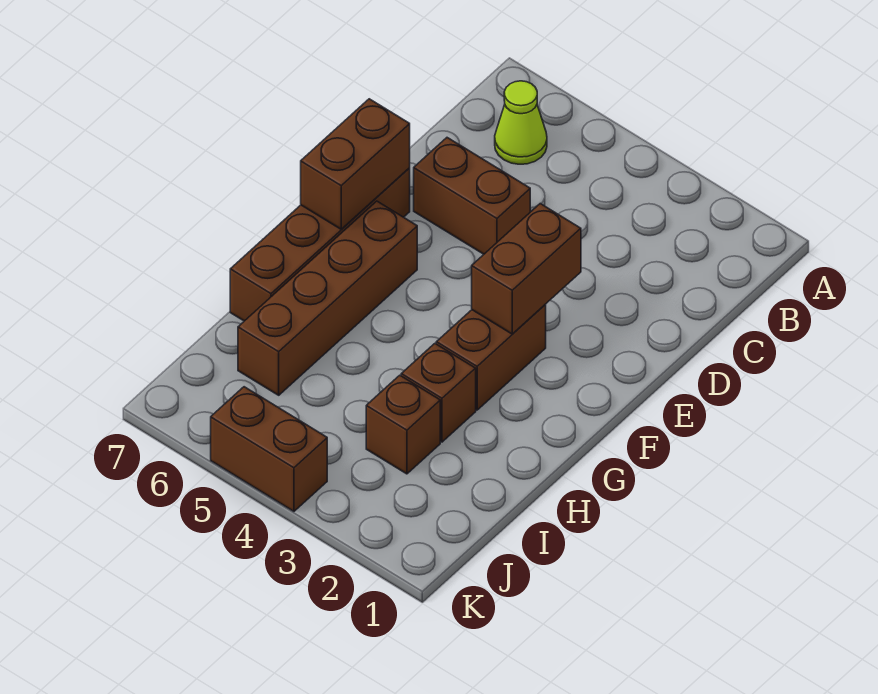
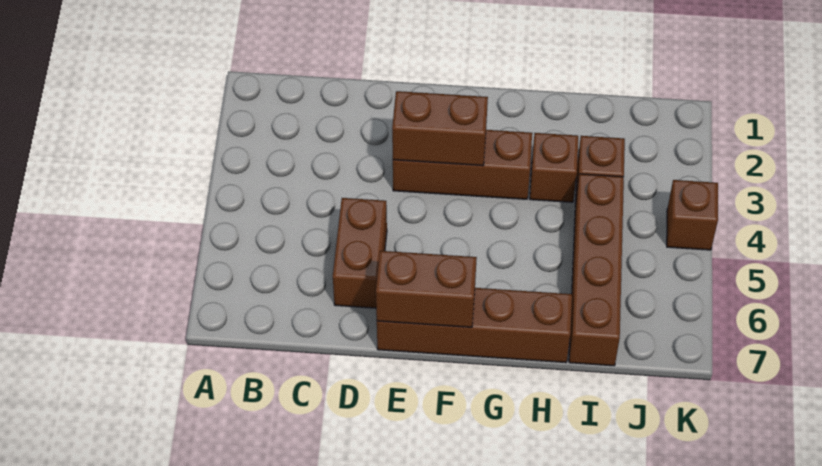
lime cone B6 level 1 -> none
brown brick F3:G3 level 1 -> brown brick E3:G3 level 1
brown brick F6:I6 level 1 -> brown brick I4:I7 level 1
brown brick K4:K5 level 1 -> brown brick K4 level 1

